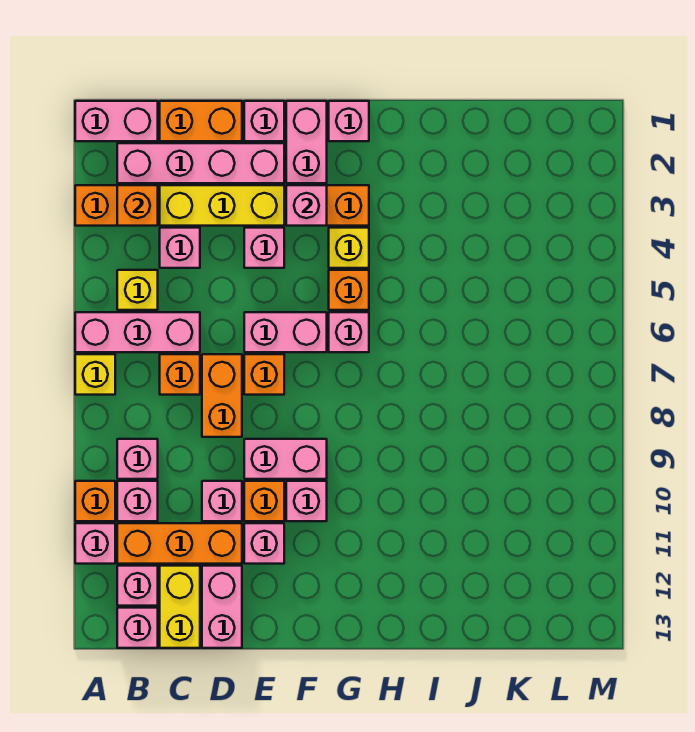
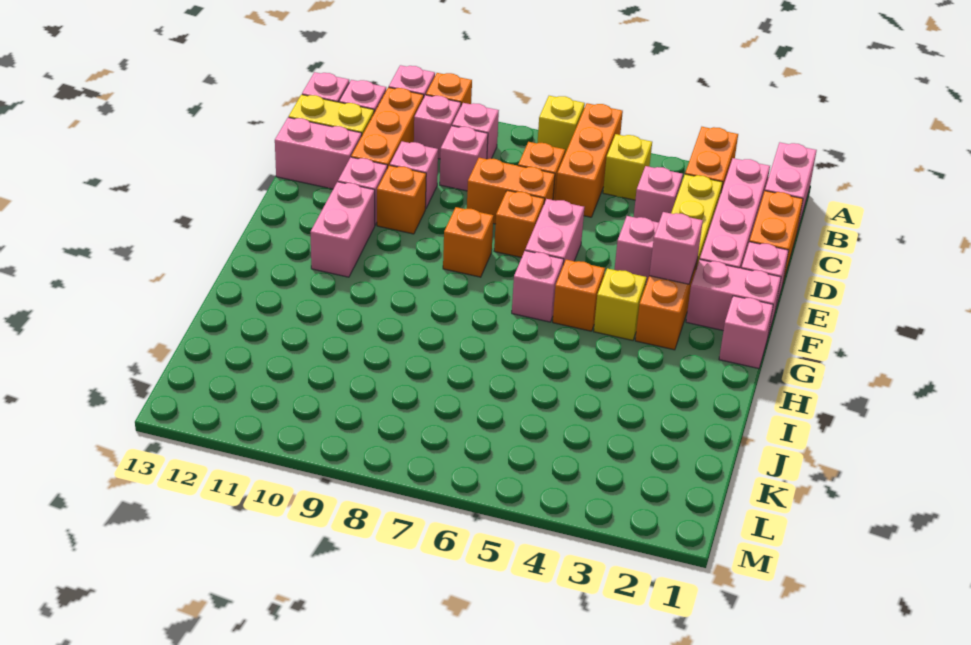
pink brick A6:C6 level 1 -> orange brick A6:C6 level 1
orange brick B3 level 2 -> orange brick F8 level 1
pink brick E9:F9 level 1 -> pink brick F11:G11 level 1
pink brick F10 level 1 -> pink brick C9 level 1

